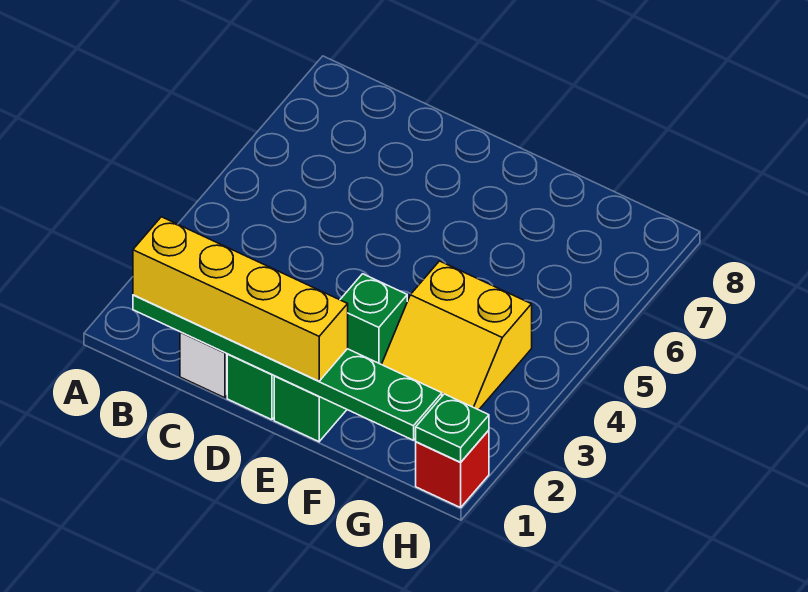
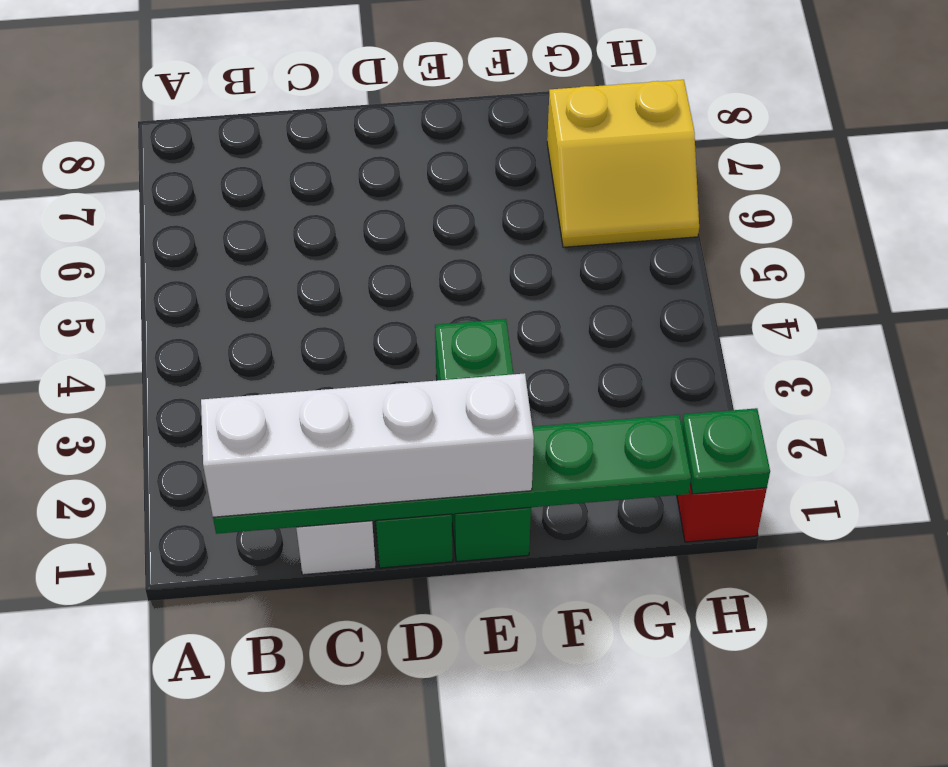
yellow brick B1:E1 level 3 -> white brick B1:E1 level 3
yellow slope F3:G4 level 1 top 4 -> yellow slope G6:H7 level 1 top 7

